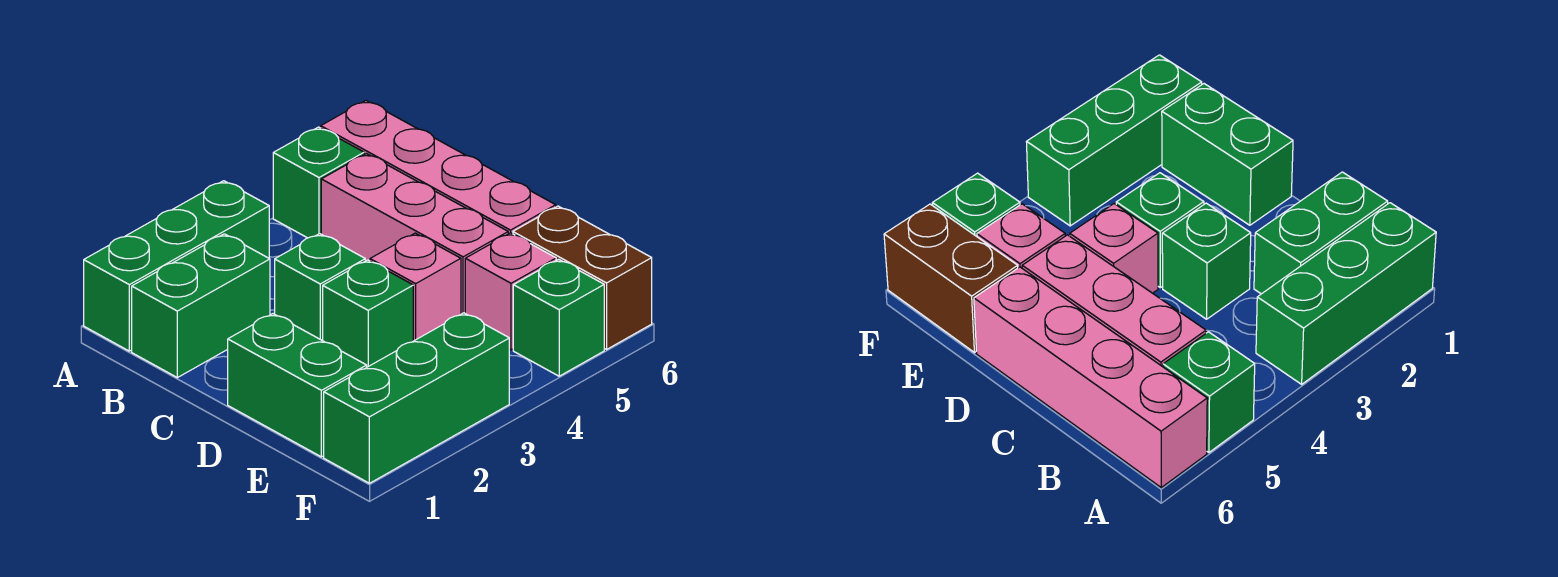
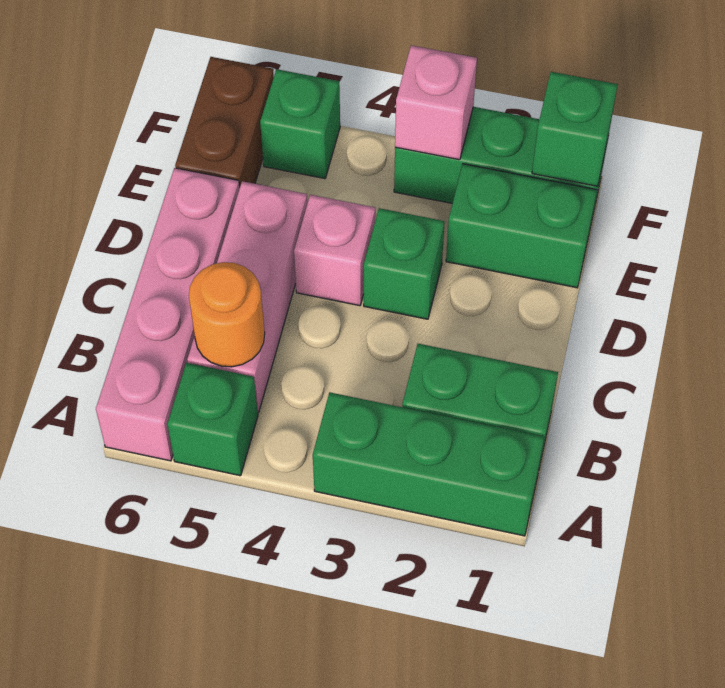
none -> orange round brick B5 level 2
green brick C3 level 1 -> green brick F1 level 2
green brick D1:E1 level 1 -> green brick E1:E2 level 1
pink brick E5 level 1 -> pink brick F3 level 2

